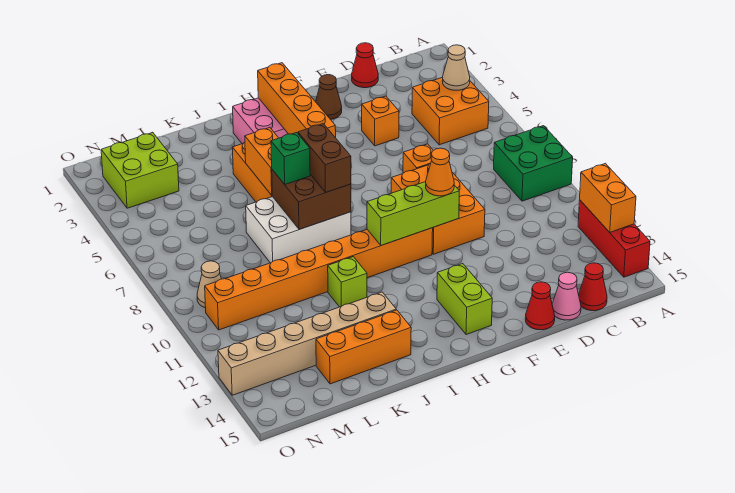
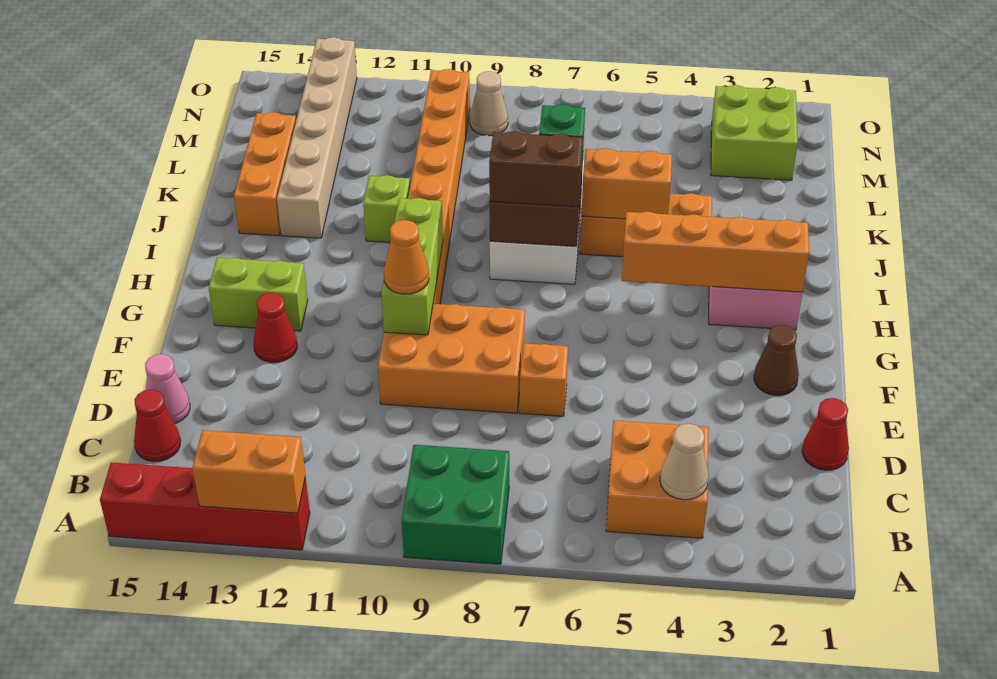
red brick A12:A14 level 1 -> red brick A12:A15 level 1
orange brick E4 level 1 -> none
red cone E15 level 1 -> red cone F13 level 1

